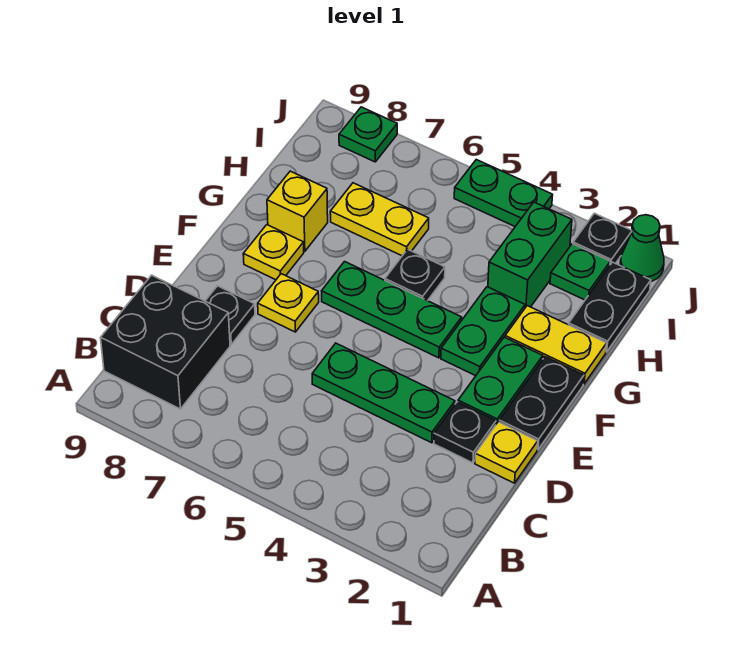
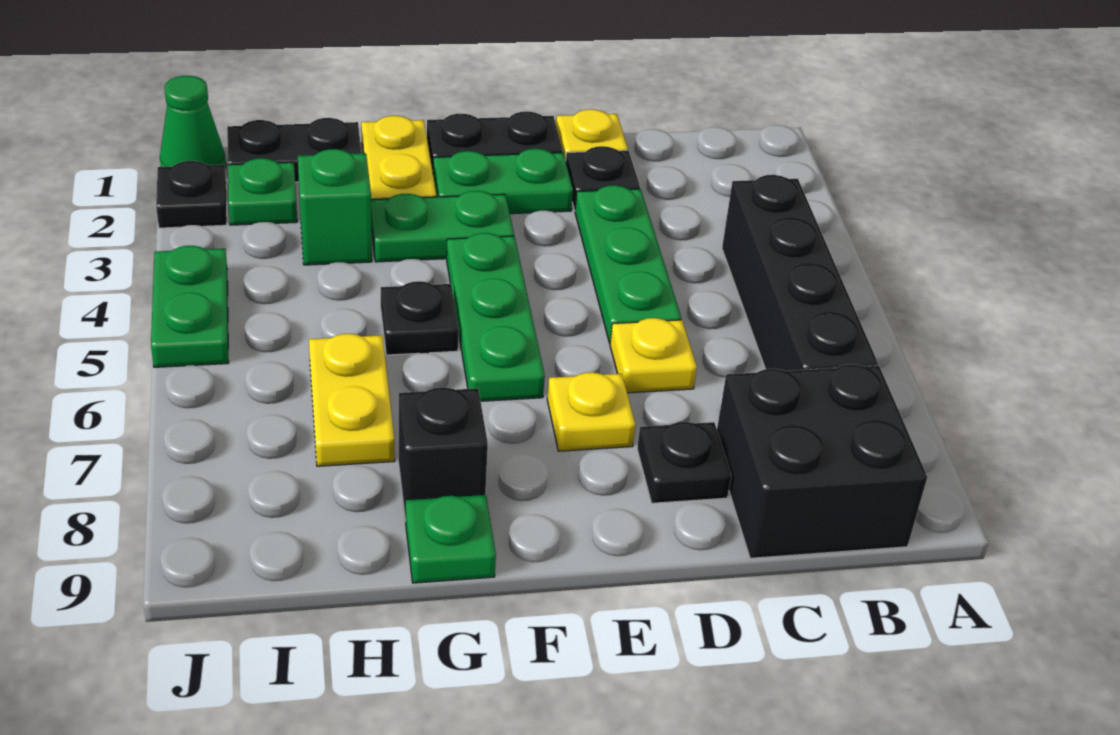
none -> black brick B4:B7 level 1
yellow plate F8 level 1 -> yellow plate D6 level 1
yellow brick G8 level 1 -> black brick G8 level 1
green brick H3:I3 level 1 -> green brick H3 level 1
green plate J8 level 1 -> green plate G9 level 1

